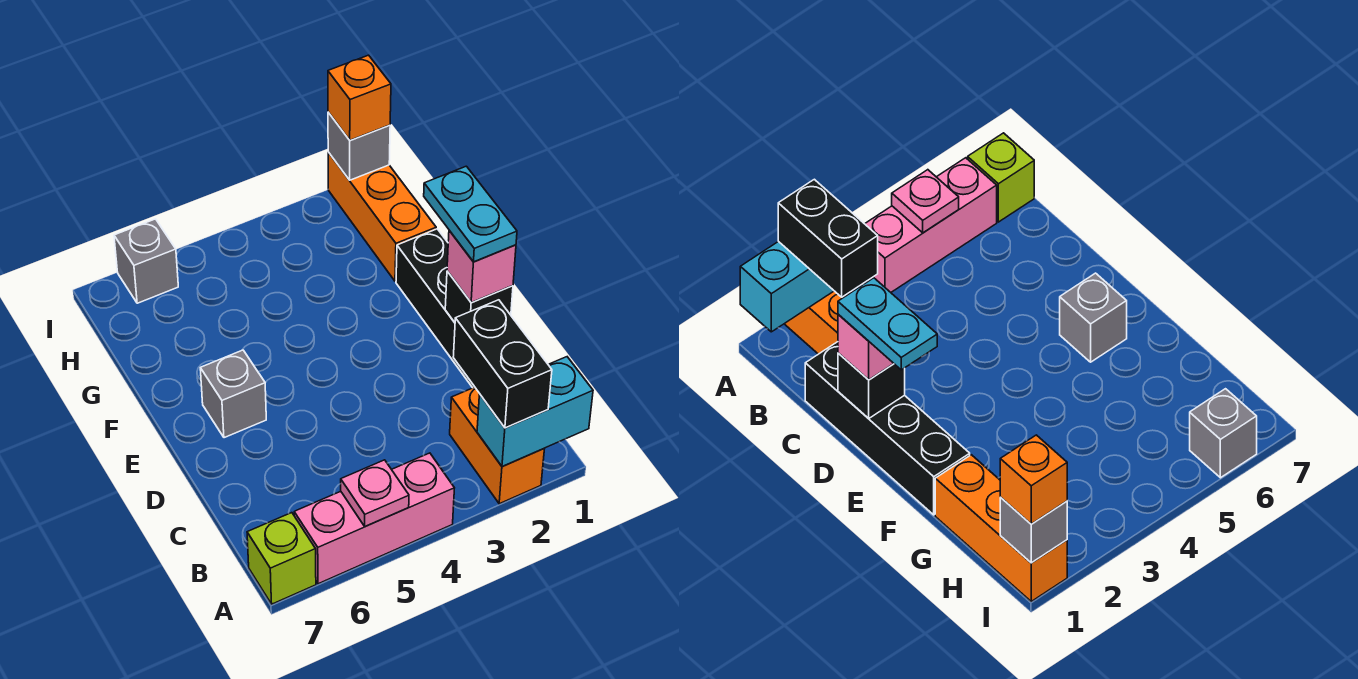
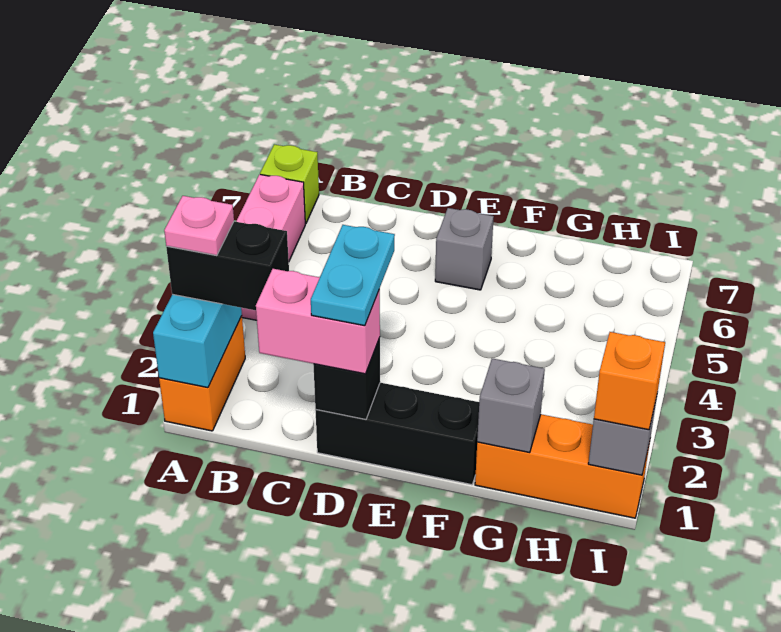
orange brick A2:B2 level 1 -> orange brick A1:A2 level 1
pink plate A5 level 2 -> pink plate A2 level 4
black brick C1:F1 level 1 -> black brick D1:F1 level 1
pink brick D1 level 3 -> pink brick C1:D1 level 3
cyan plate D1:E1 level 4 -> cyan plate D1:D2 level 4
grey brick I6 level 1 -> grey brick G1 level 2

